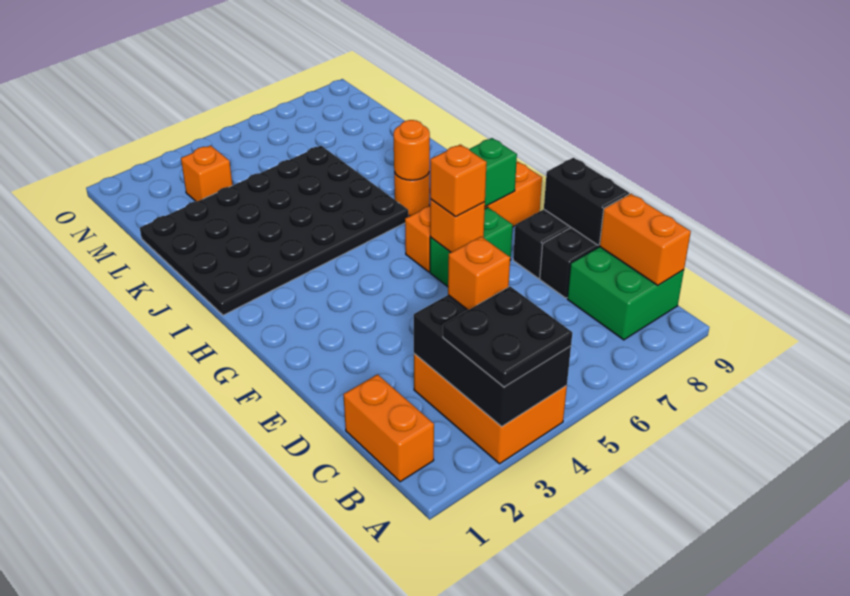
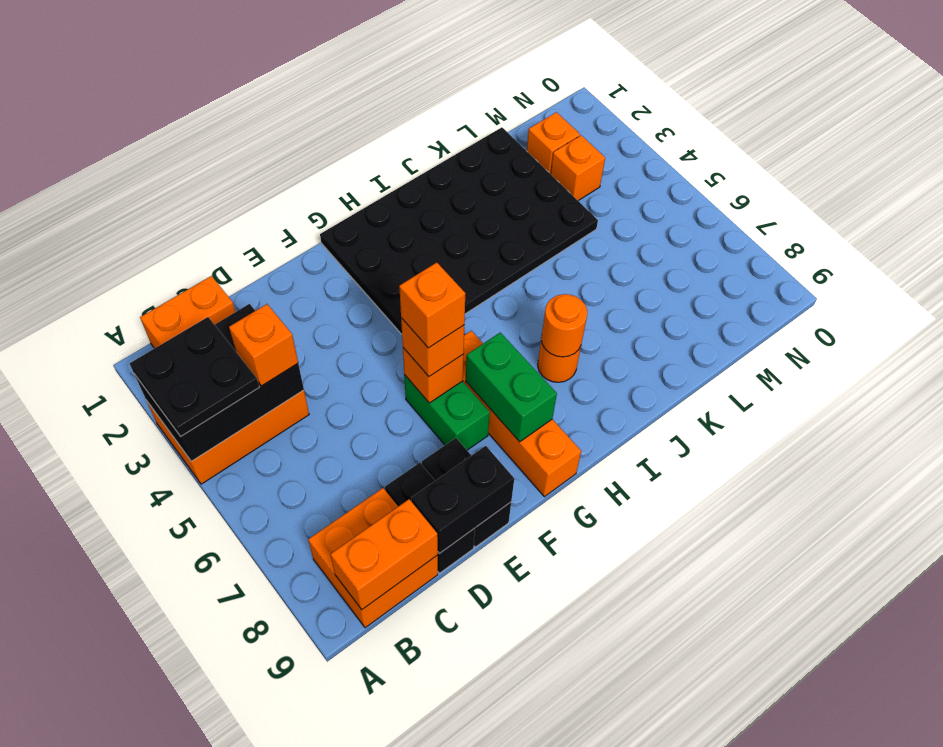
green brick B8:C9 level 1 -> orange brick B8:C9 level 1
none -> orange brick F6 level 4
black plate I1:L6 level 1 -> black plate G1:L4 level 1
none -> orange brick M2 level 1

